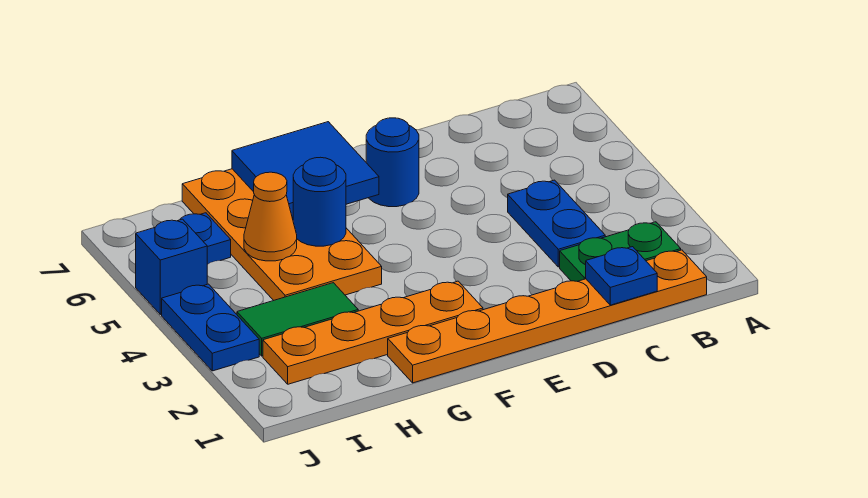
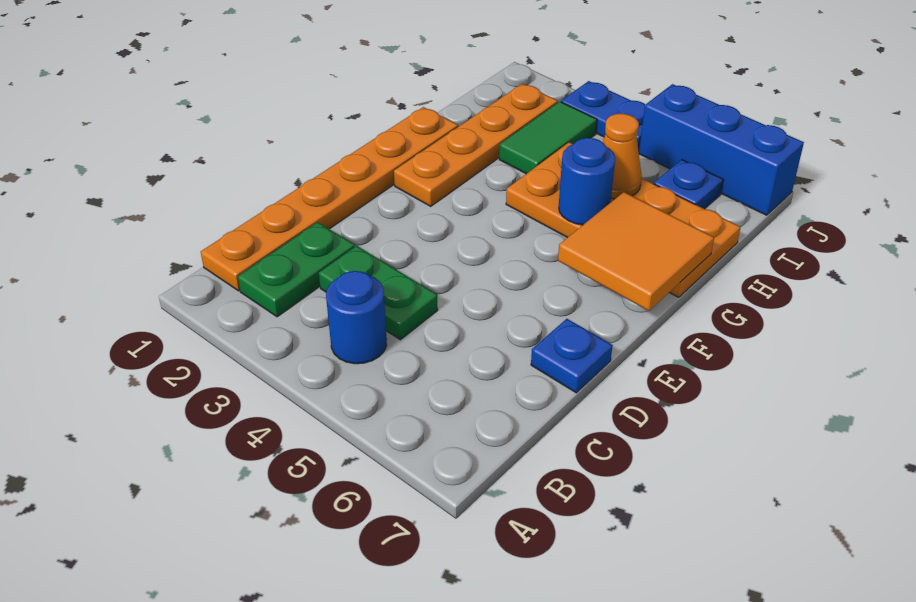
blue plate C1 level 2 -> blue plate D7 level 1
blue plate C3:C4 level 1 -> green plate C3:C4 level 1
blue round brick E6 level 1 -> blue round brick B4 level 1
blue tile F6:G7 level 2 -> orange tile F6:G7 level 2
blue brick J5 level 1 -> blue brick J5:J7 level 1

